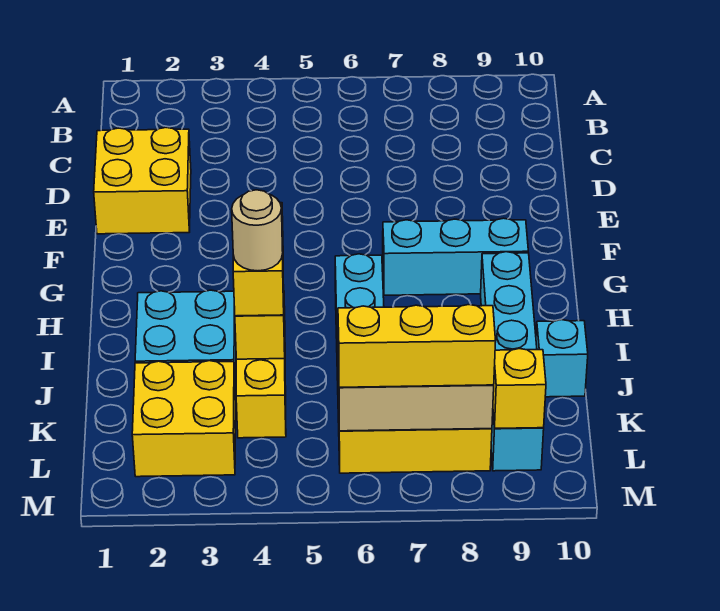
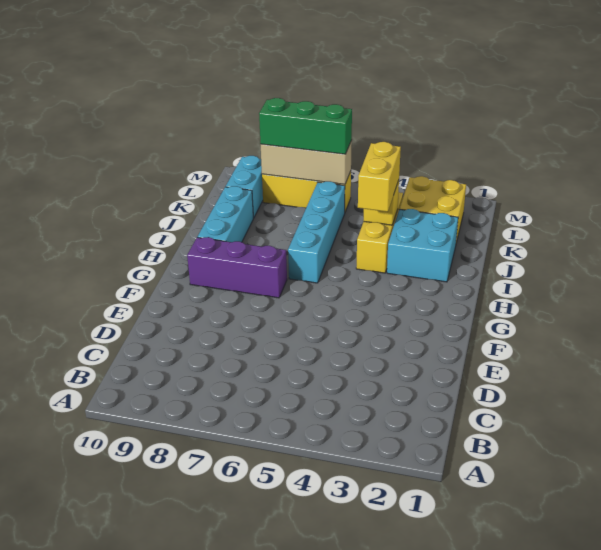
yellow brick D1:E2 level 1 -> none
cyan brick G7:G9 level 1 -> purple brick G7:G9 level 1
tan round brick J4 level 4 -> none
cyan brick J10 level 1 -> none
yellow brick L6:L8 level 3 -> green brick L6:L8 level 3
yellow brick L9 level 2 -> none

